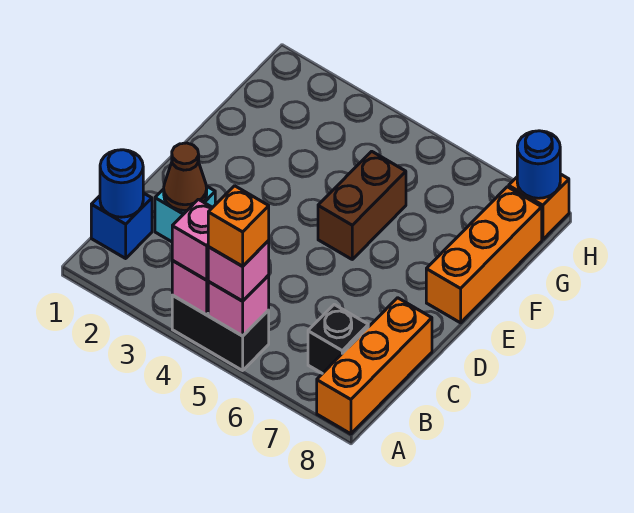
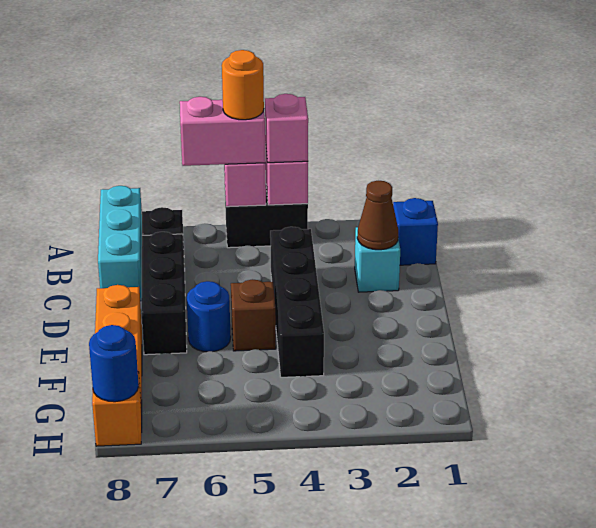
pink brick A5 level 3 -> pink brick A5:A6 level 3
orange brick A5 level 4 -> orange round brick A5 level 4
orange brick A8:C8 level 1 -> cyan brick A8:C8 level 1
blue round brick B1 level 2 -> blue round brick E6 level 1
none -> black brick C4:F4 level 1
none -> black brick C7:E7 level 1
brown brick E5:F5 level 1 -> brown brick E5 level 1

